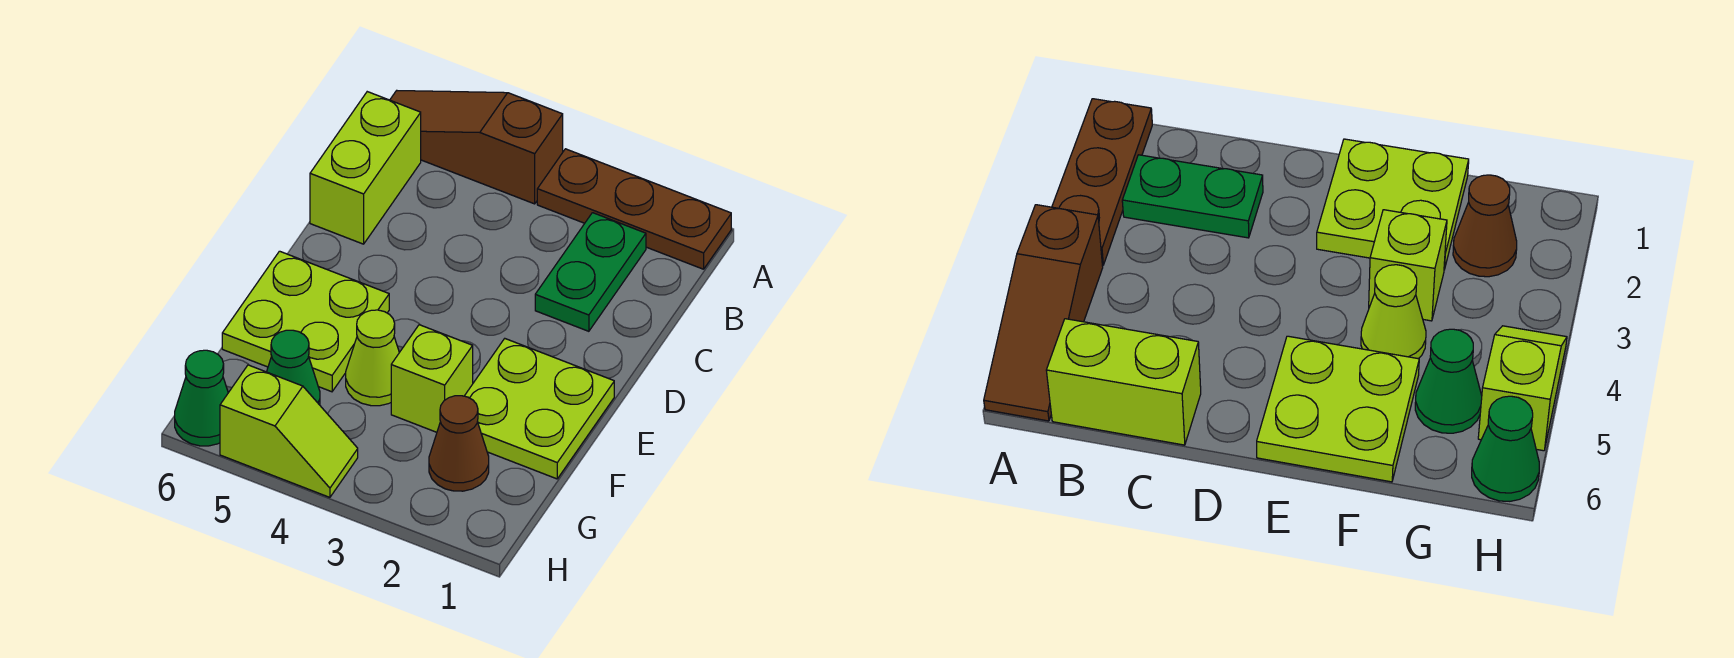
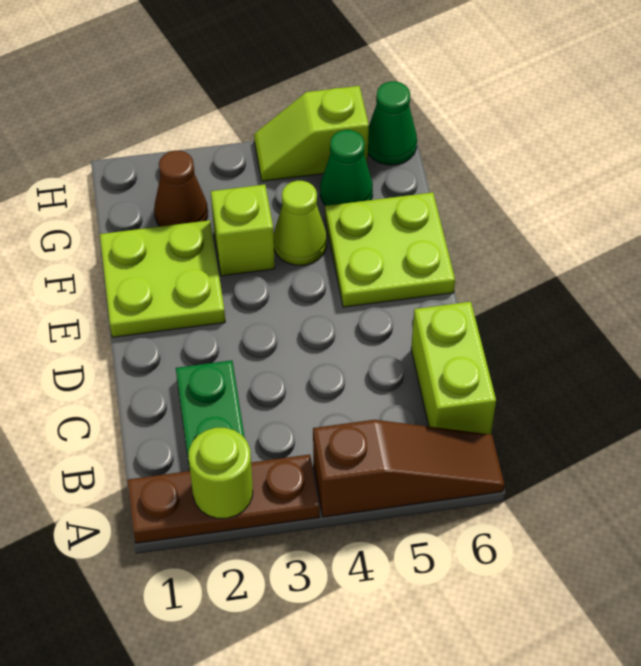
none -> lime round brick A2 level 2

